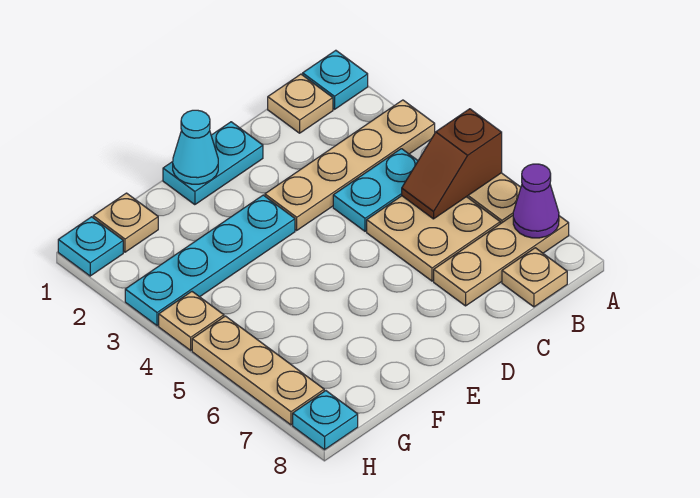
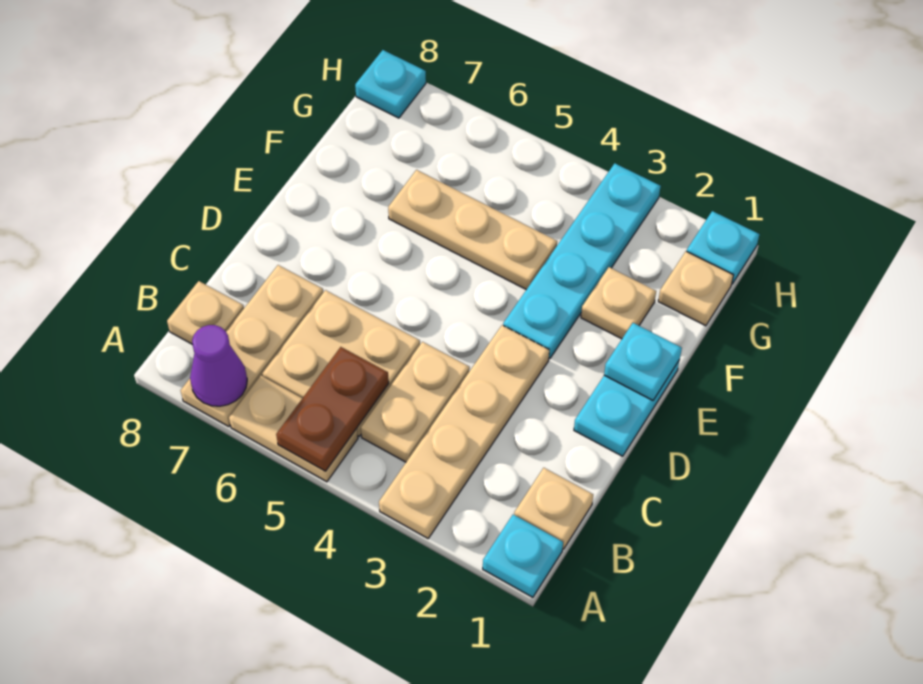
brown slope A5:B5 level 2 top A -> brown plate A5:B5 level 2
cyan plate B4:C4 level 1 -> tan plate B4:C4 level 1
cyan cone E1 level 2 -> cyan plate E1 level 2
tan plate H4 level 1 -> tan plate F2 level 1
tan plate H5:H7 level 1 -> tan plate F4:F6 level 1

